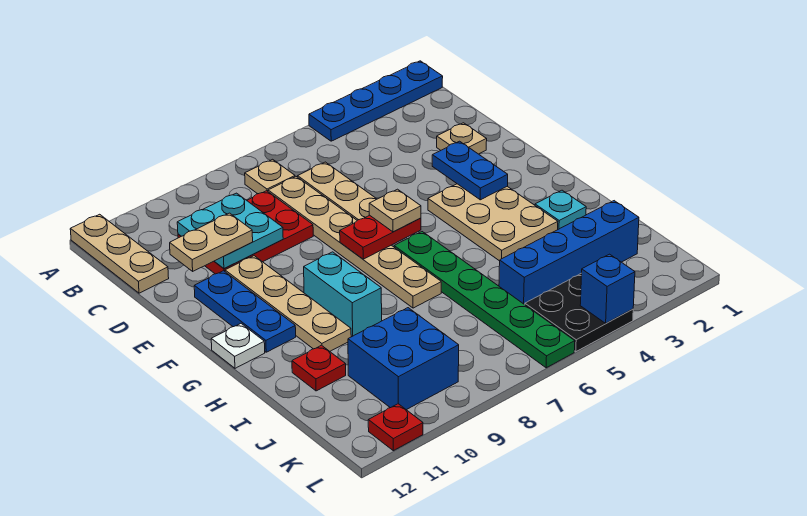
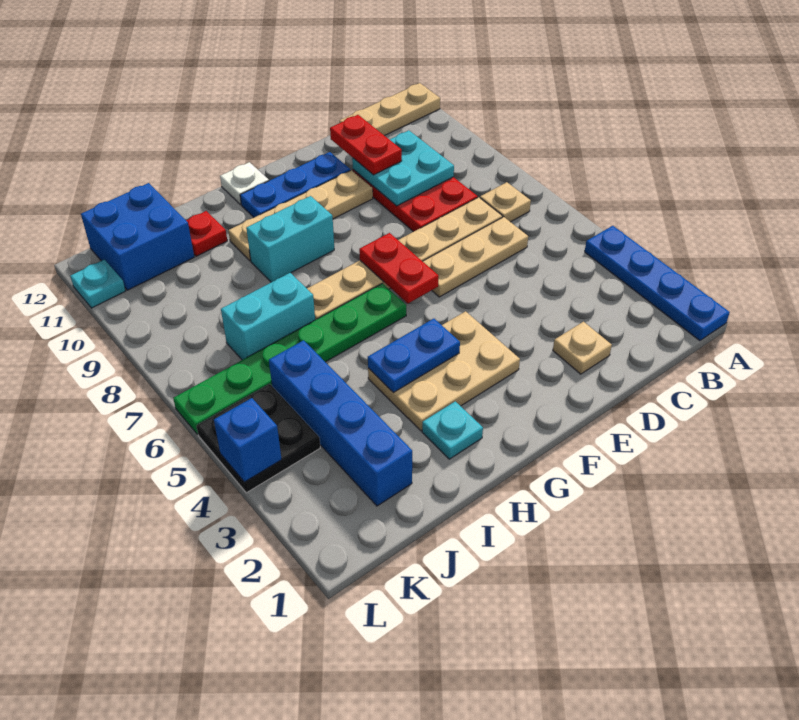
tan plate D10:D11 level 3 -> red plate D10:D11 level 3
blue plate E3:F3 level 2 -> blue plate G4:H4 level 2
tan plate F6 level 3 -> none
none -> cyan brick I7:J7 level 1
blue brick J9:K10 level 1 -> blue brick J11:K12 level 1
red plate L11 level 1 -> cyan plate L11 level 1

